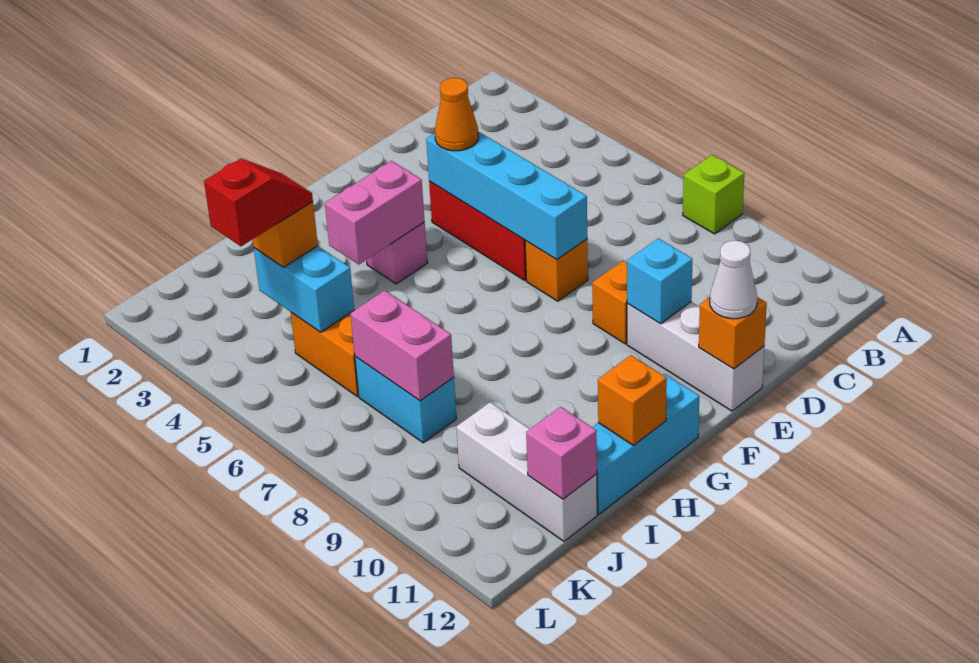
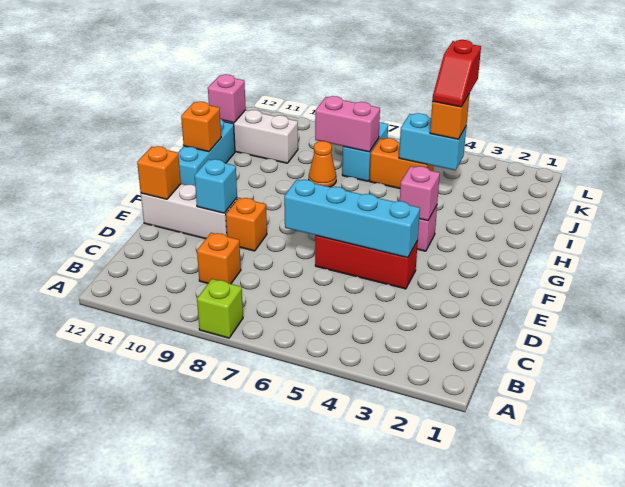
orange cone E4 level 3 -> orange cone I8 level 1
orange brick E7 level 1 -> orange brick C9 level 1
white cone E12 level 3 -> none
pink brick G4:H4 level 2 -> pink brick G4 level 2
cyan brick J7:J8 level 1 -> cyan brick J7:K7 level 1

